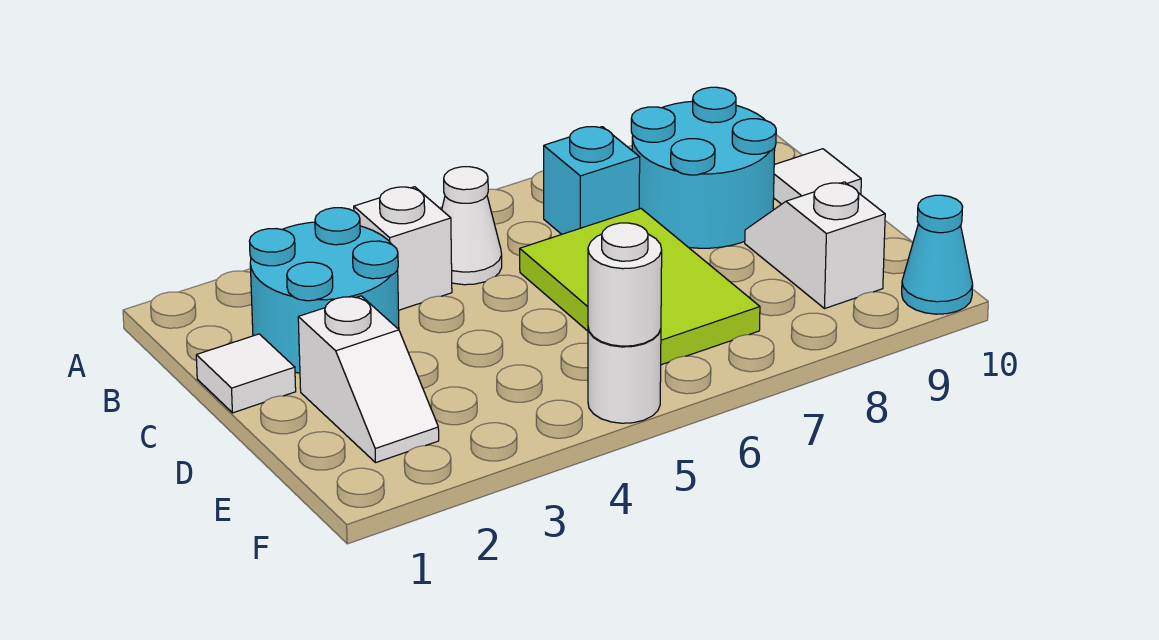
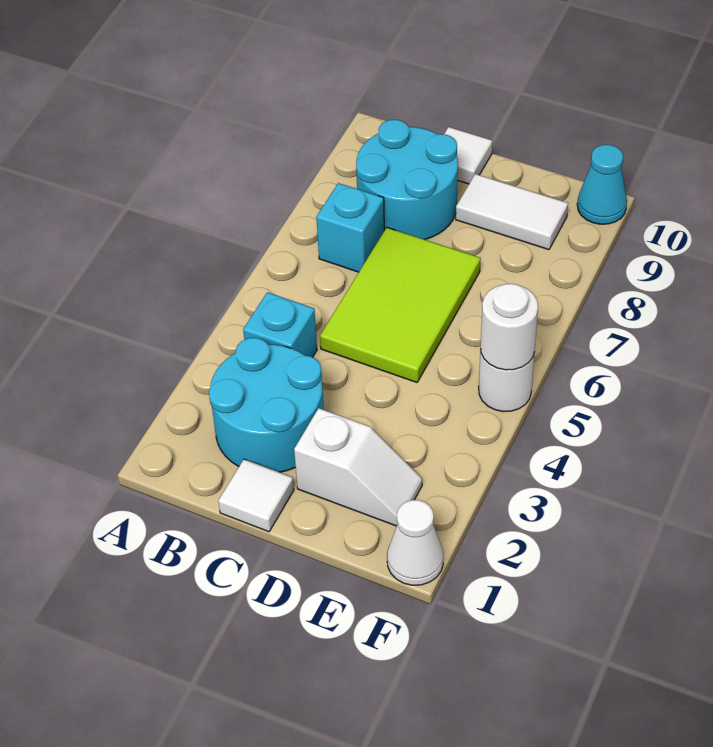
white brick B4 level 1 -> cyan brick B4 level 1
white cone B5 level 1 -> white cone F1 level 1
lime tile C6:E7 level 1 -> lime tile C5:D7 level 1
white slope D9:E9 level 1 top E -> white tile D9:E9 level 1

